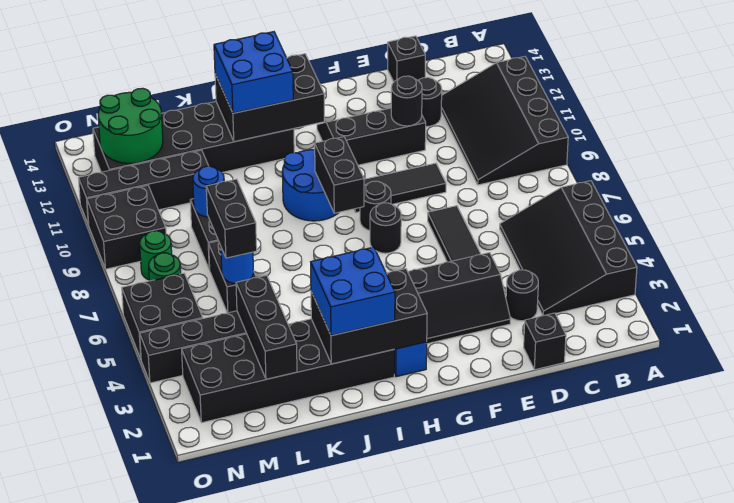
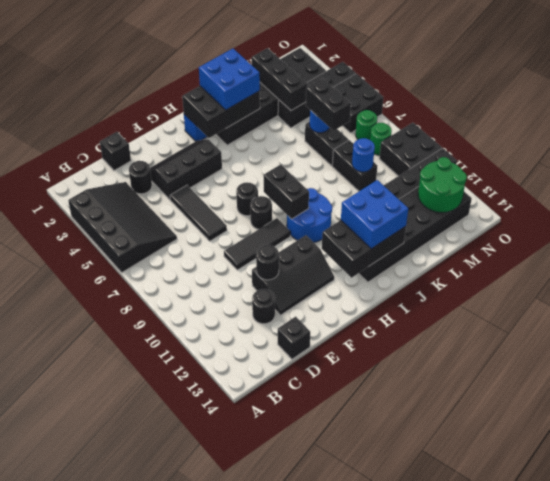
black slope A9:C12 level 1 top A -> none

